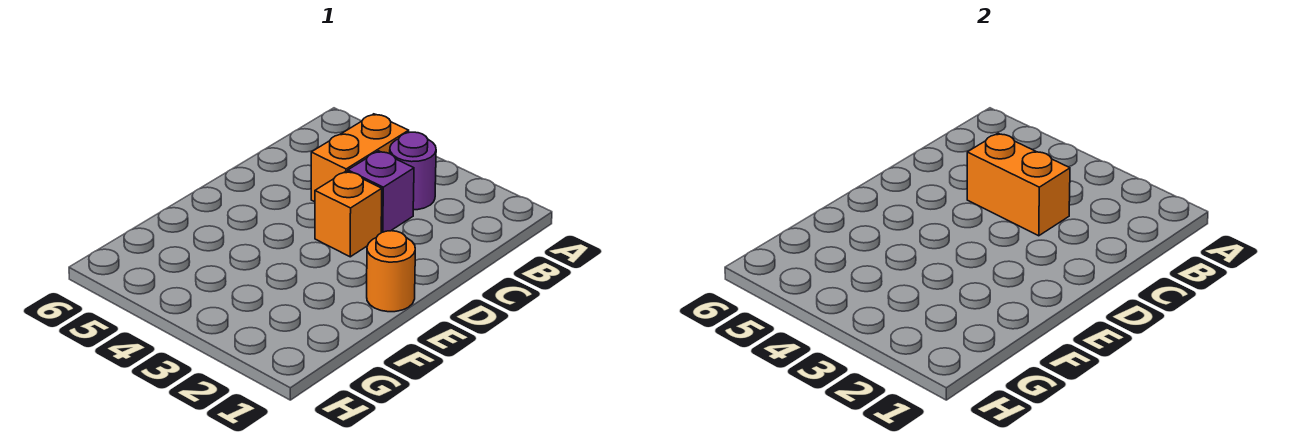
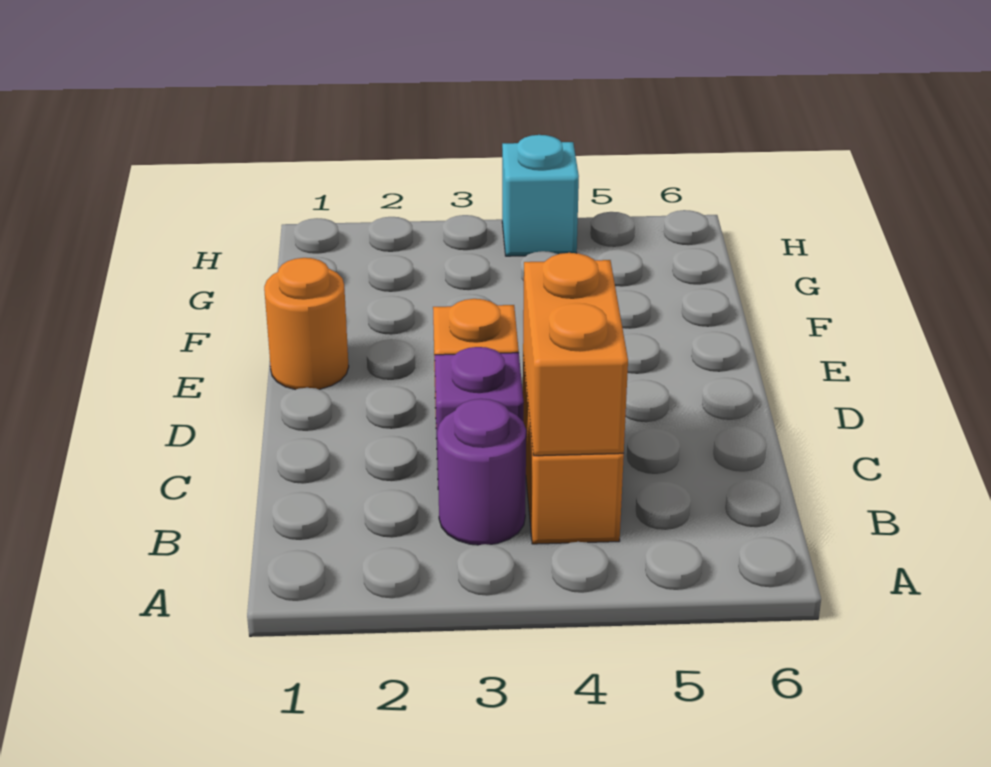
orange brick C3:C4 level 2 -> orange brick B4:C4 level 2
none -> cyan brick H4 level 1

